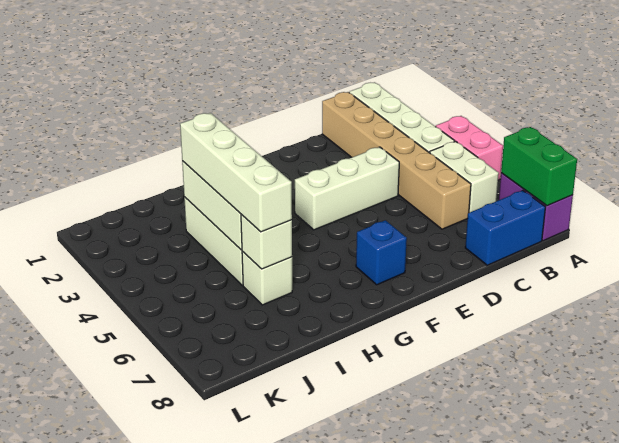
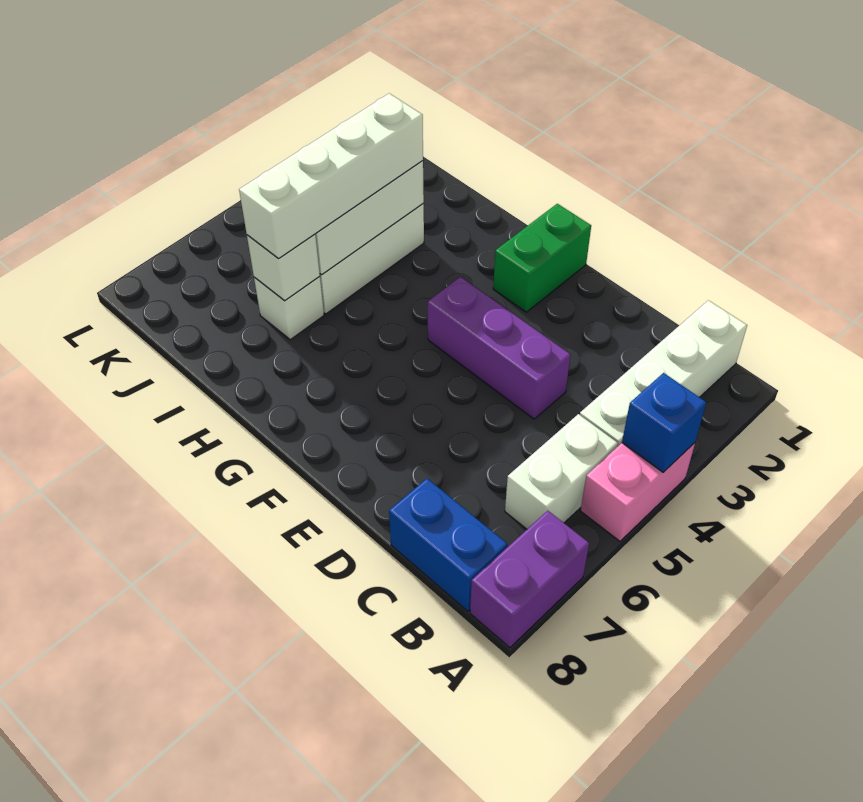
green brick A7:A8 level 2 -> green brick F1:F2 level 1
tan brick C1:C6 level 1 -> none
white brick D4:F4 level 1 -> purple brick D4:F4 level 1
blue brick F7 level 1 -> blue brick A4 level 2

